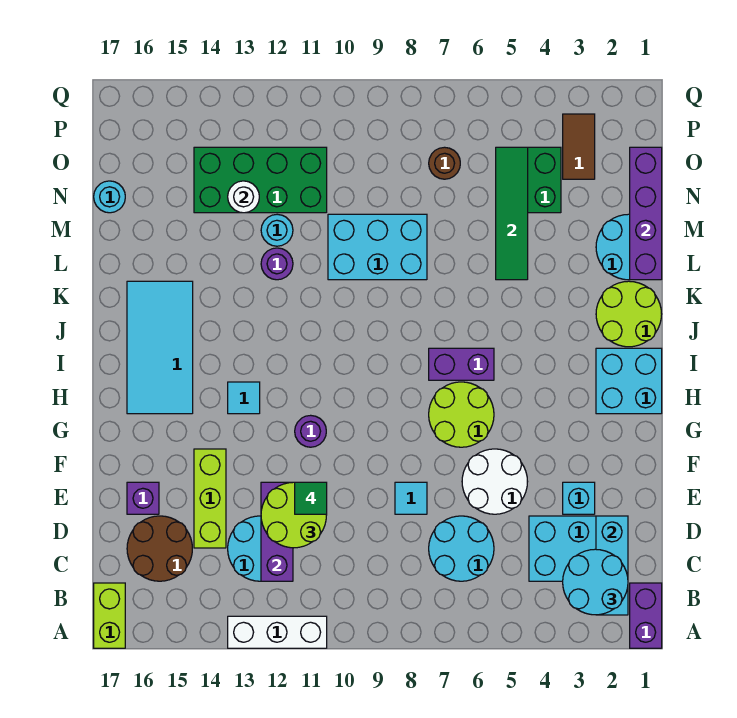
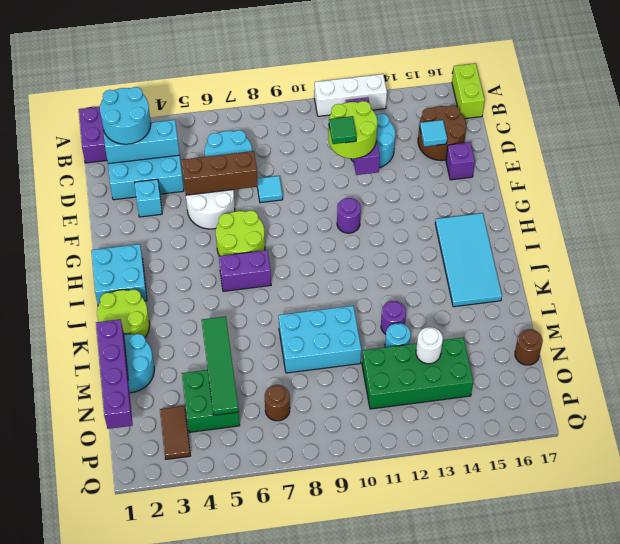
cyan brick B2:D2 level 2 -> cyan brick C2:C4 level 2
lime brick D14:F14 level 1 -> none
none -> brown brick E5:E7 level 2
cyan tile H13 level 1 -> cyan tile D15 level 2
cyan round brick N17 level 1 -> brown round brick N17 level 1

